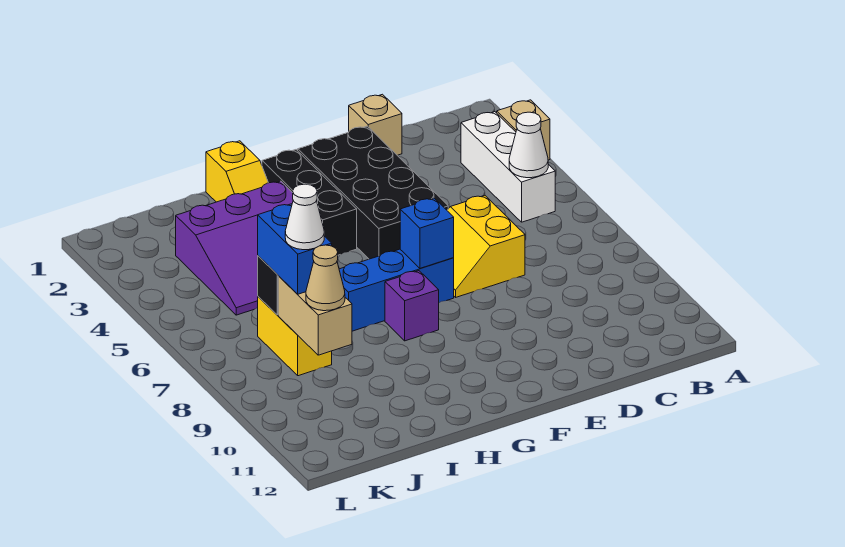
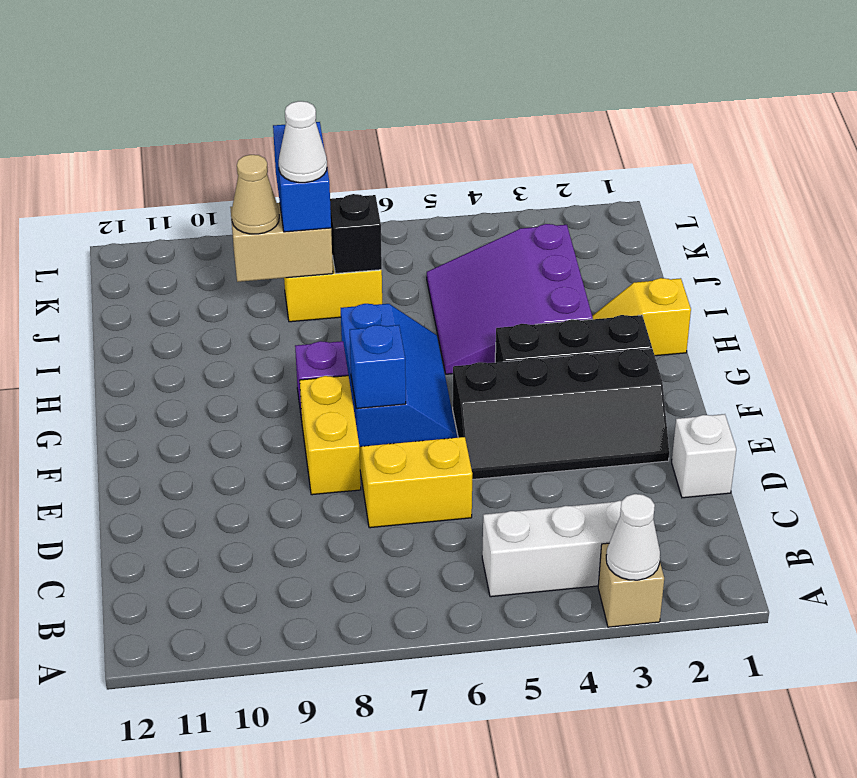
white cone B5 level 2 -> white cone A3 level 2
tan brick D1 level 1 -> white brick D1 level 1
black brick E2:F5 level 1 -> black slope E2:F5 level 1 top F
none -> yellow brick E8:F8 level 1
blue brick J7:J8 level 3 -> blue brick J8:K8 level 3

